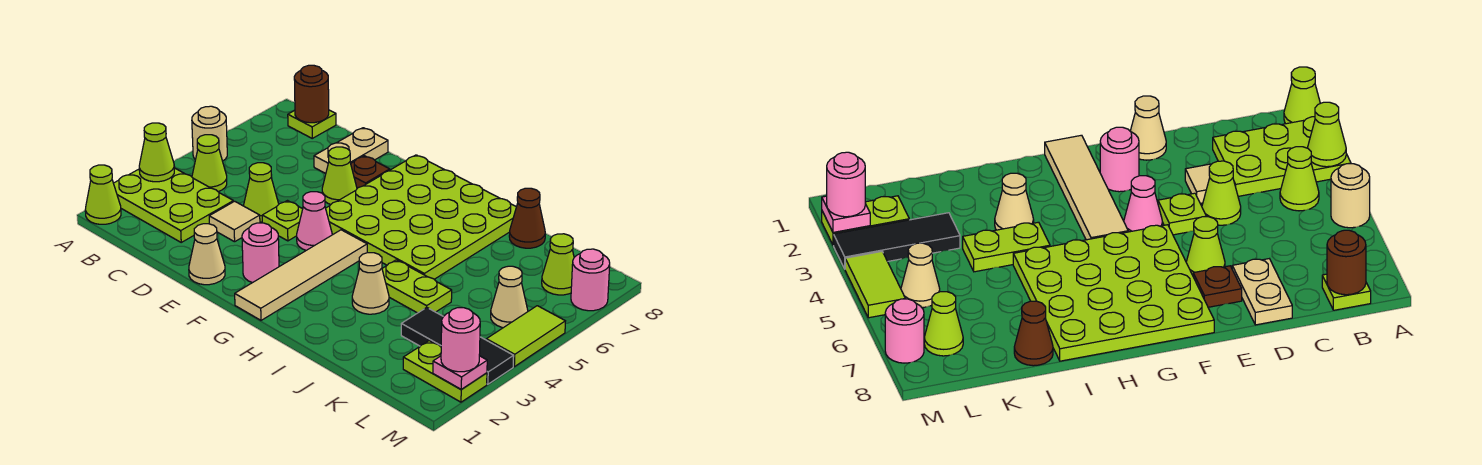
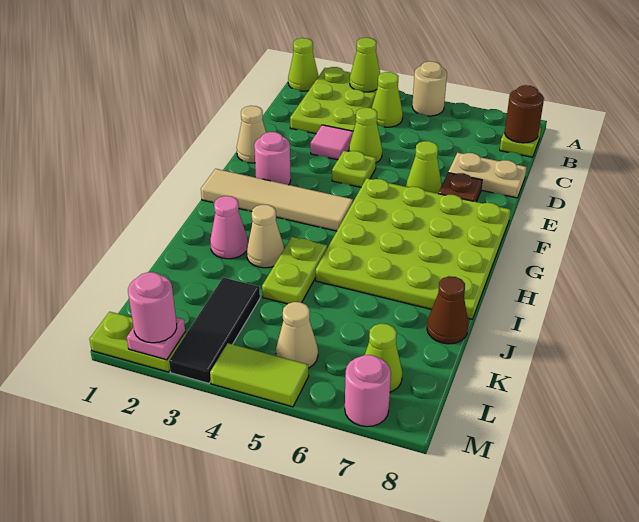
tan tile D3 level 1 -> pink tile D3 level 1
pink cone F4 level 1 -> pink cone I2 level 1
lime plate L2:M2 level 1 -> lime plate M1:M2 level 1

